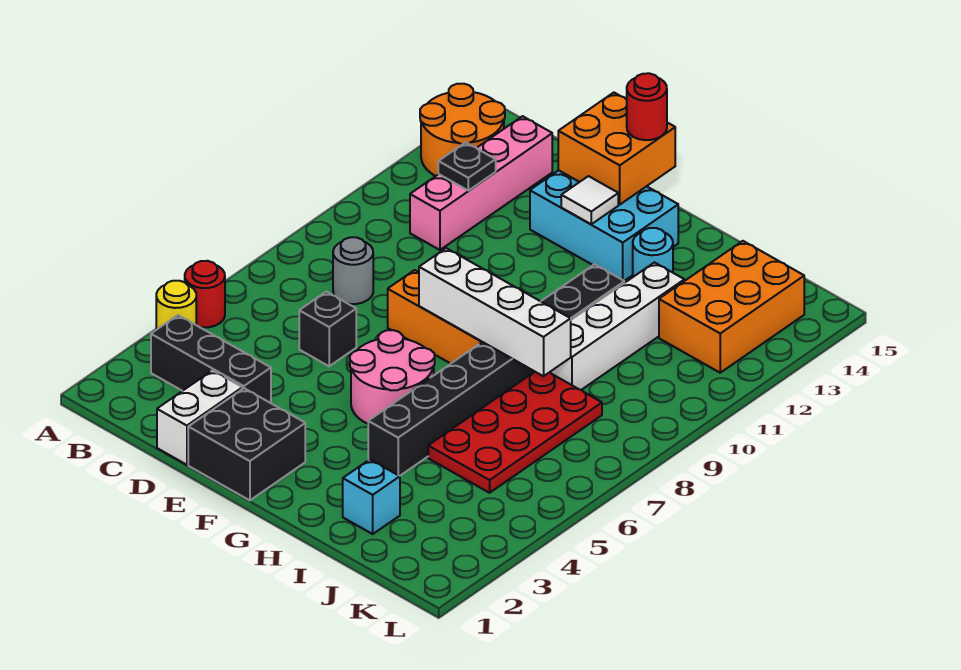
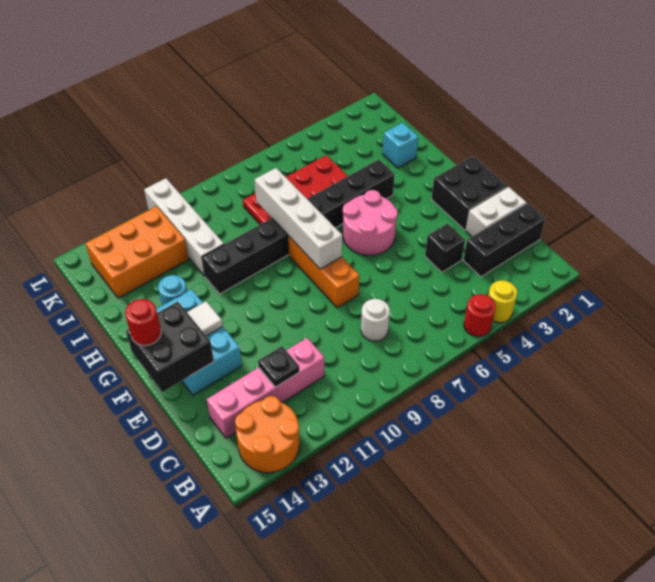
black brick B3:D3 level 1 -> black brick C1:C3 level 1
grey round brick C8 level 1 -> white round brick C8 level 1
black brick D6 level 1 -> black brick D4 level 1
orange brick E14:F15 level 2 -> black brick E14:F15 level 2
white brick I9:I12 level 1 -> white brick I11:L11 level 1

